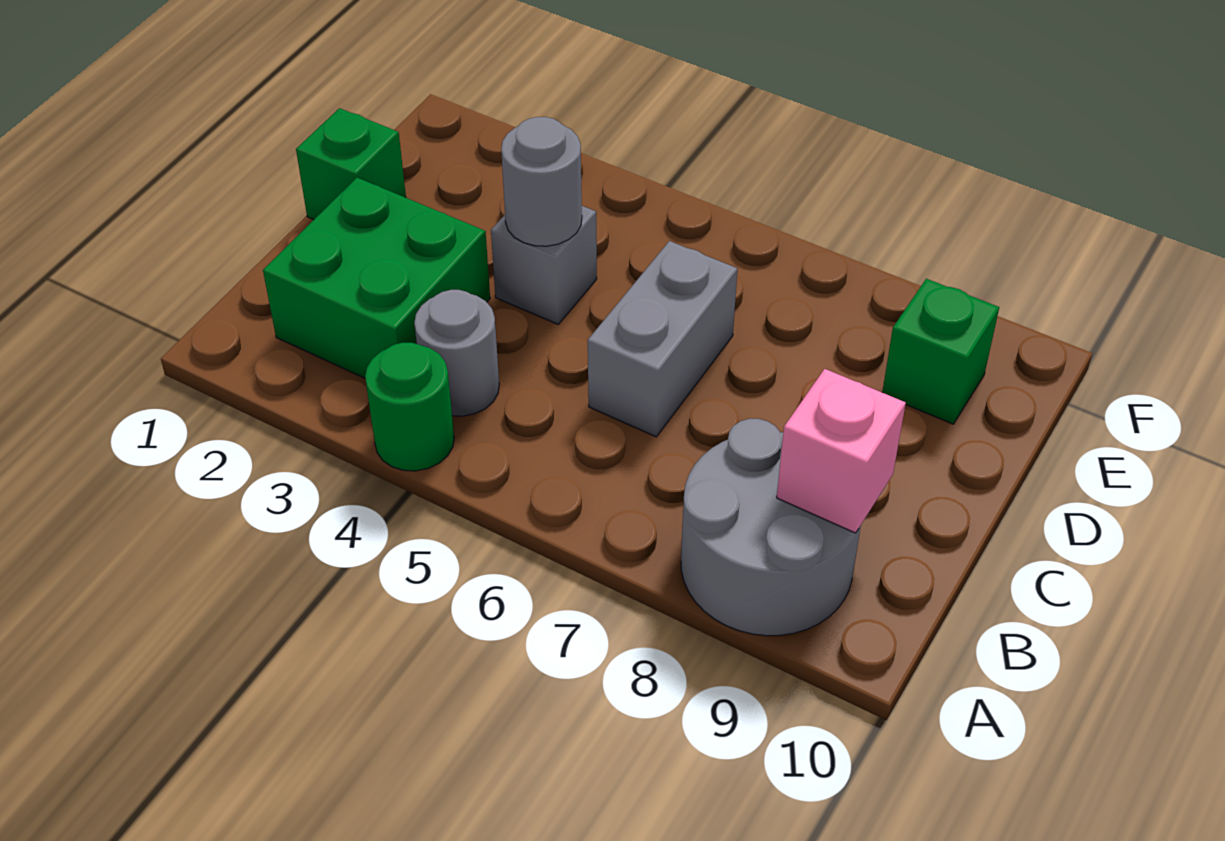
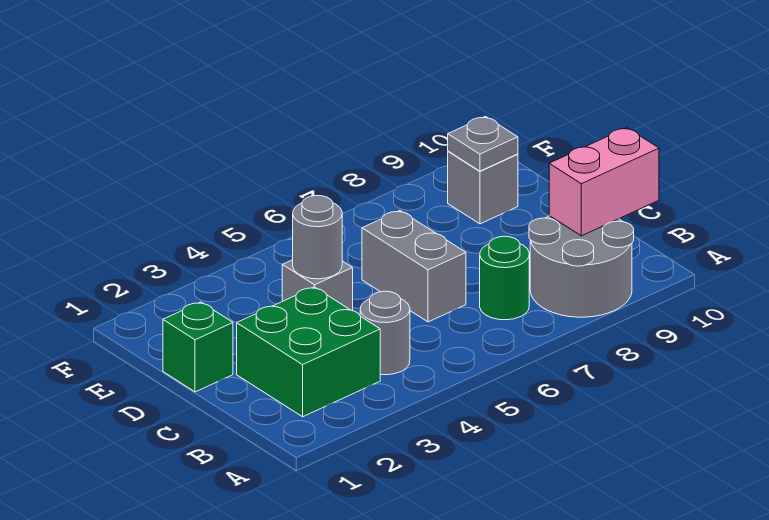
green round brick A4 level 1 -> green round brick B7 level 1
pink brick B9 level 2 -> pink brick B9:B10 level 2
green brick E9 level 1 -> grey brick E9 level 1
none -> grey plate E9 level 2

